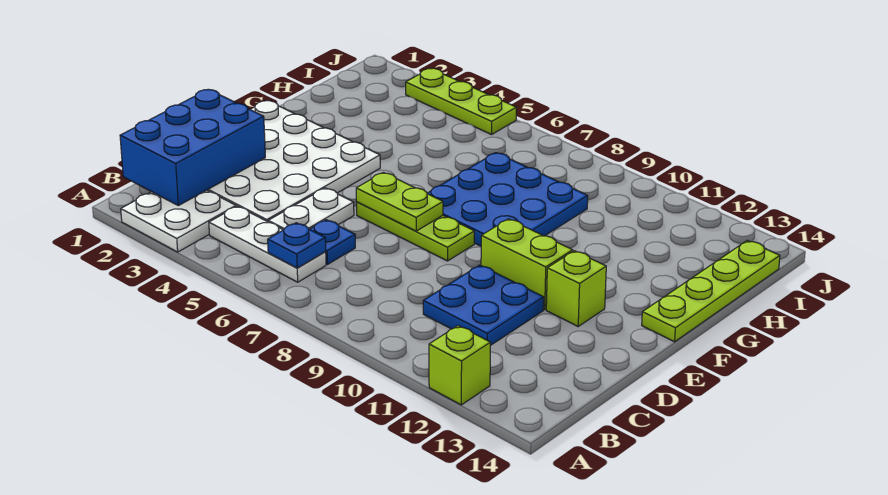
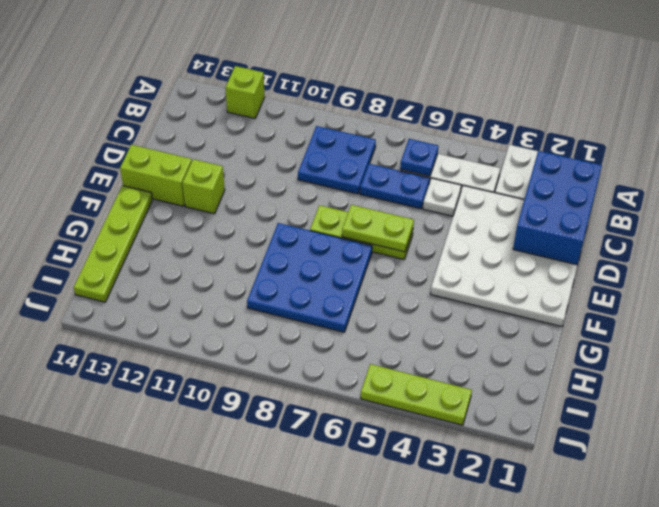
white plate C5:D5 level 1 -> white plate C5 level 1
blue plate C6 level 1 -> blue plate C6:C7 level 1
blue plate C10:D11 level 1 -> blue plate B8:C9 level 1
lime brick E10:E11 level 1 -> lime brick E13:E14 level 1

